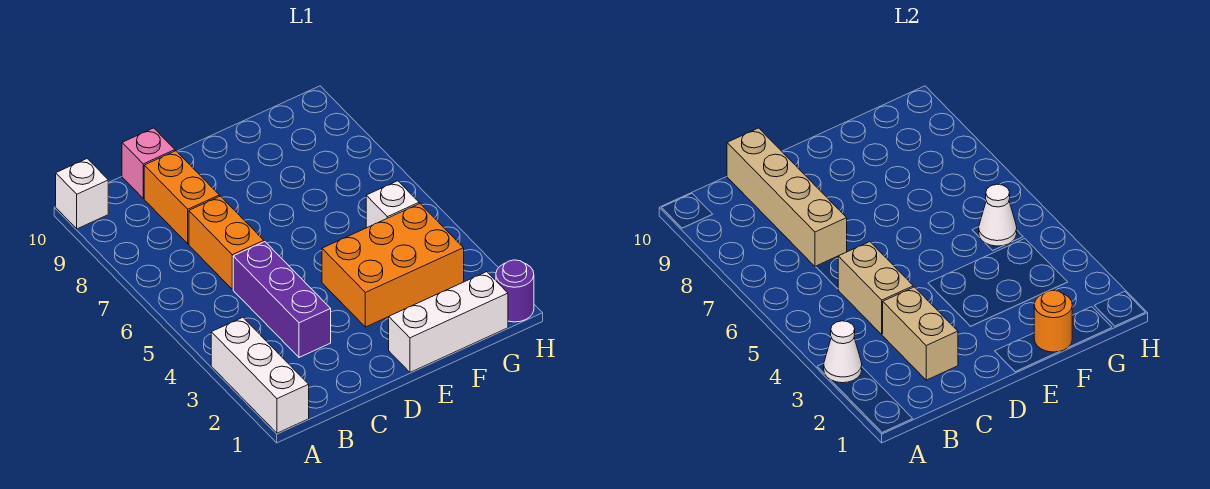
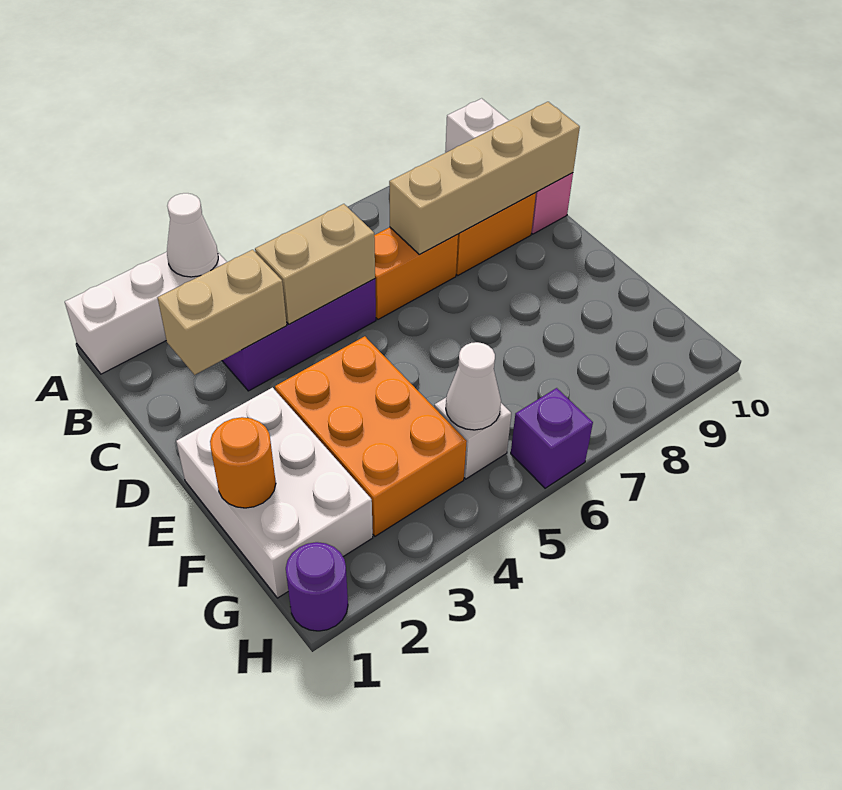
white brick E1:G1 level 1 -> white brick E1:G2 level 1
none -> purple brick H6 level 1

